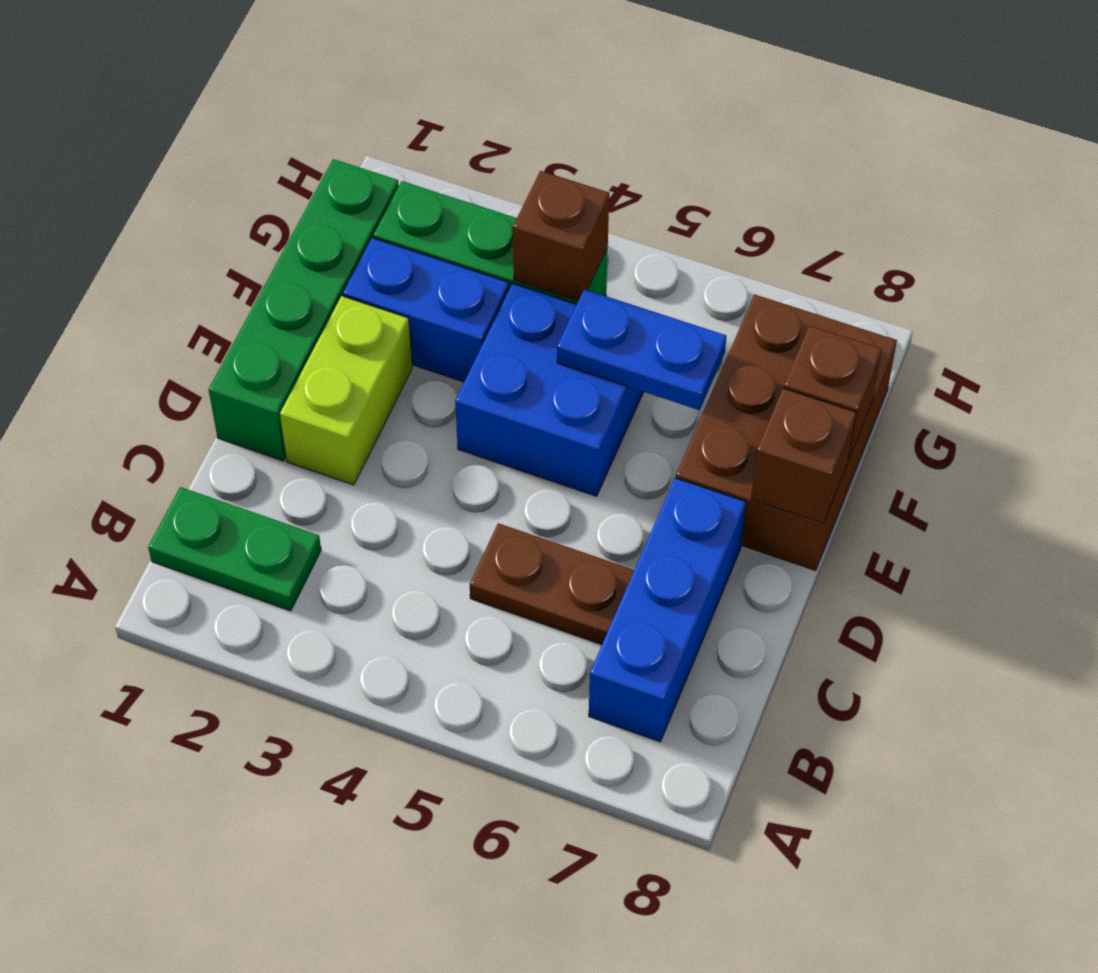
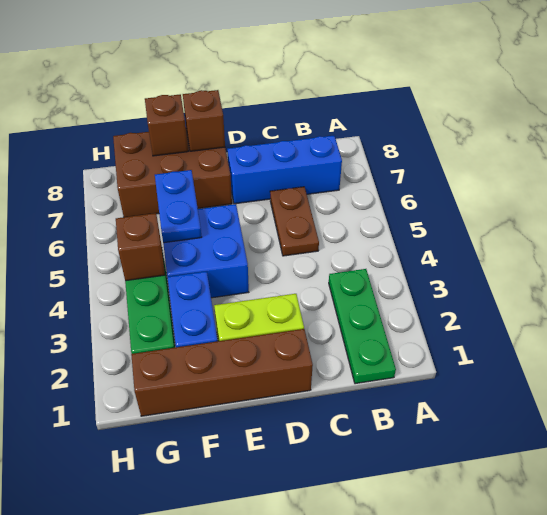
green plate B1:B2 level 1 -> green plate B1:B3 level 1
green brick D1:G1 level 1 -> brown brick D1:G1 level 1

